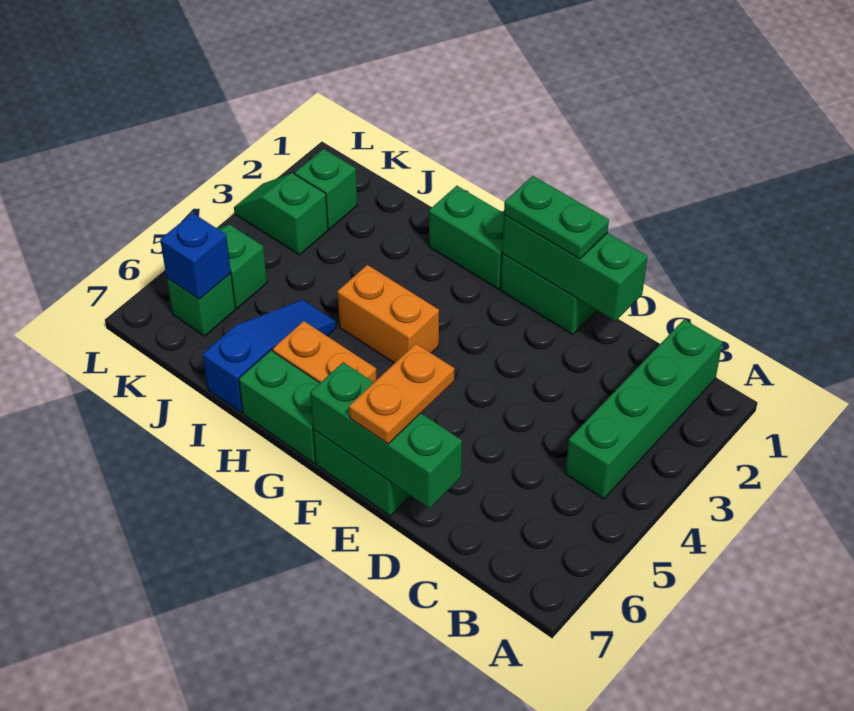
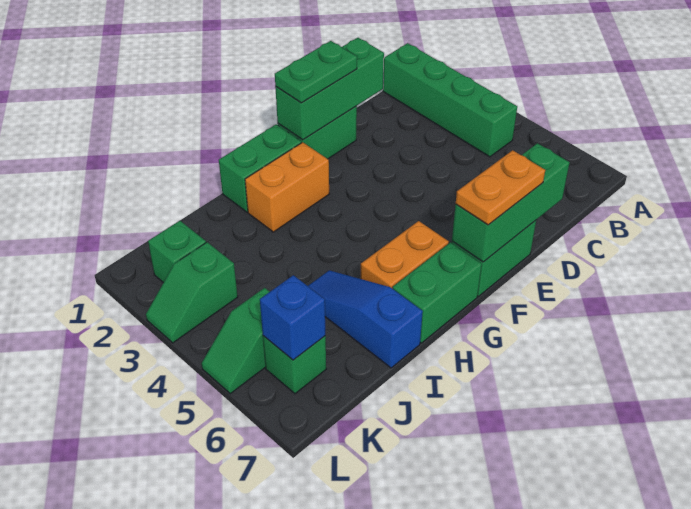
orange plate E6:E7 level 3 -> orange plate E7:F7 level 3
orange brick G4:H4 level 1 -> orange brick G2:H2 level 1

